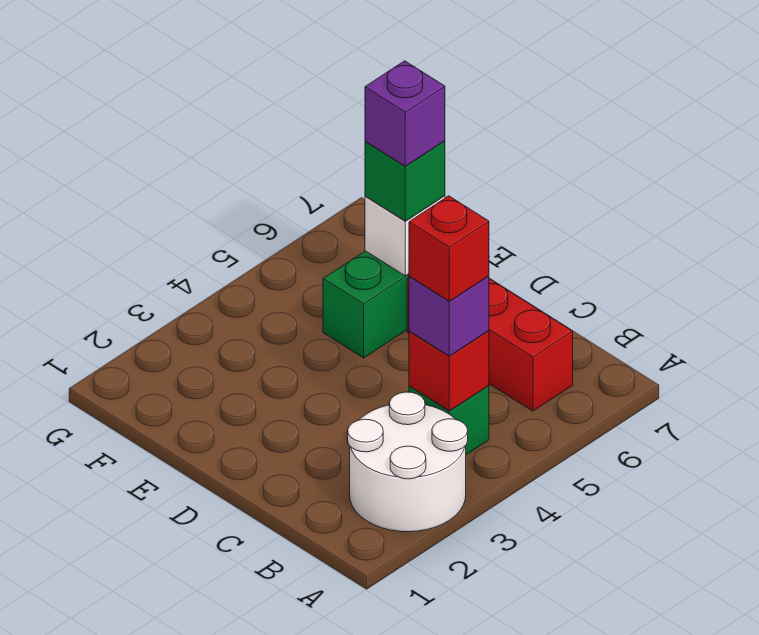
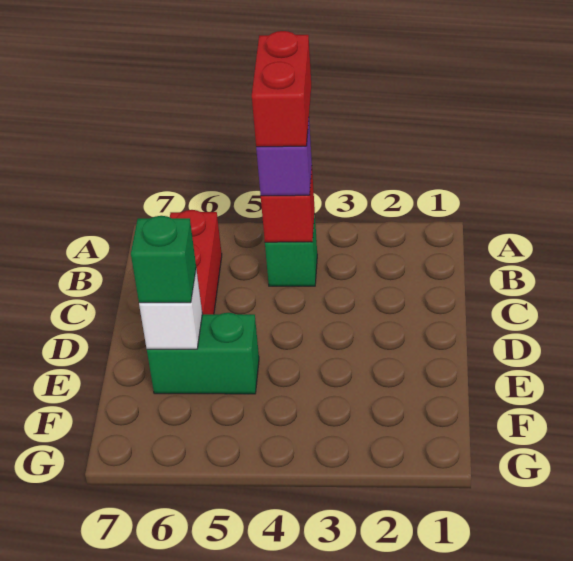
white round brick A2:B3 level 1 -> none
red brick B4 level 4 -> red brick A4:B4 level 4
purple brick E6 level 4 -> none

